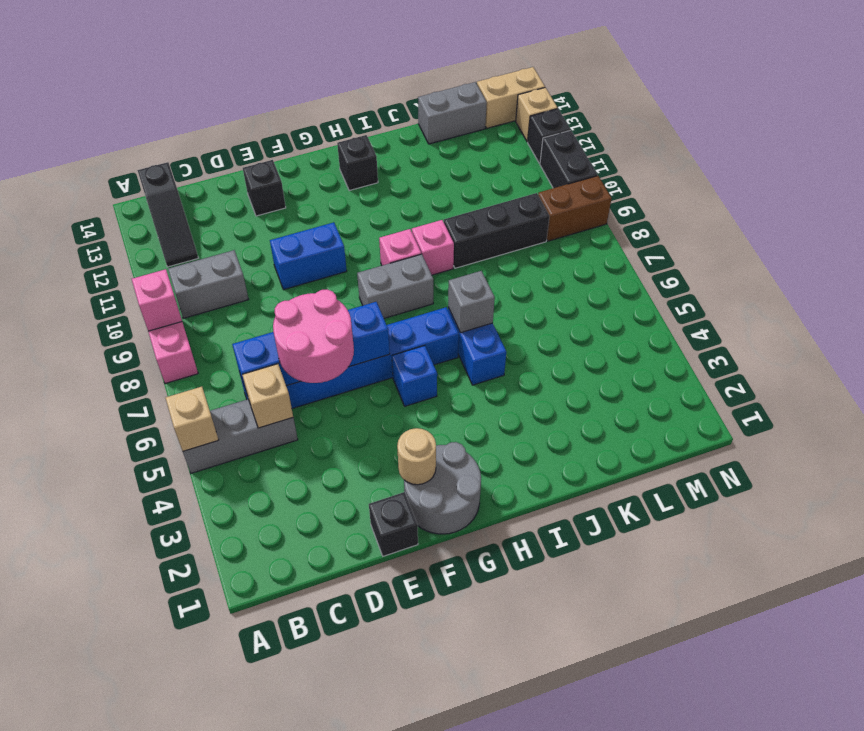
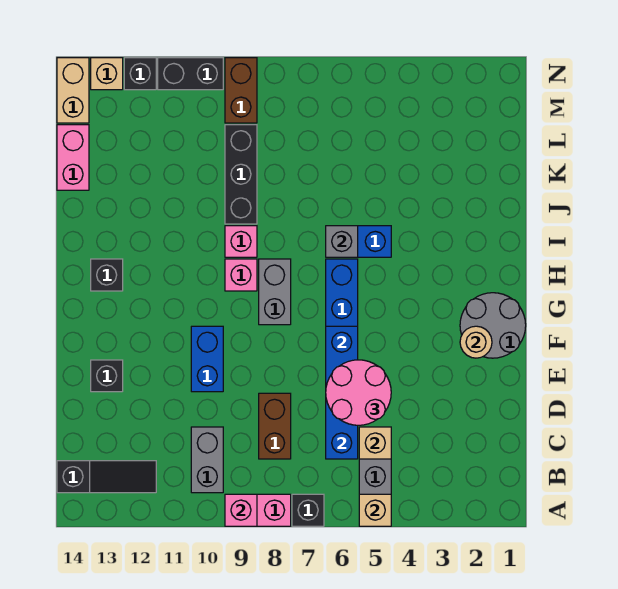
none -> brown brick C8:D8 level 1
black brick E1 level 1 -> black brick A7 level 1
blue brick G5 level 1 -> none
grey brick K14:L14 level 1 -> pink brick K14:L14 level 1

